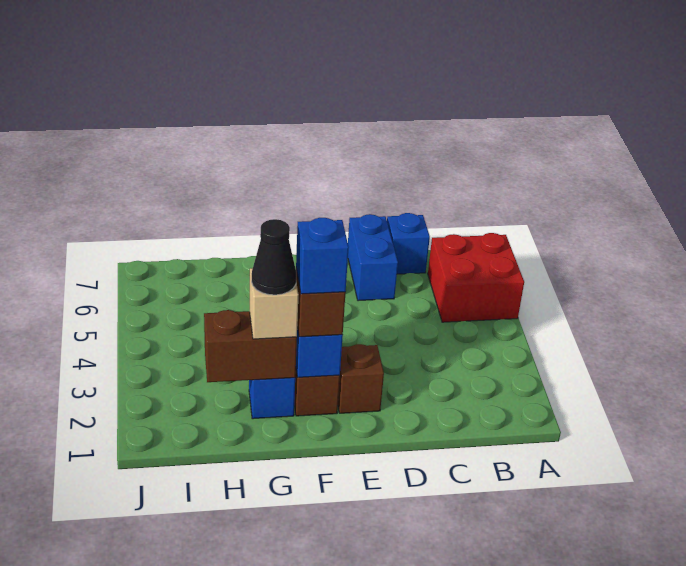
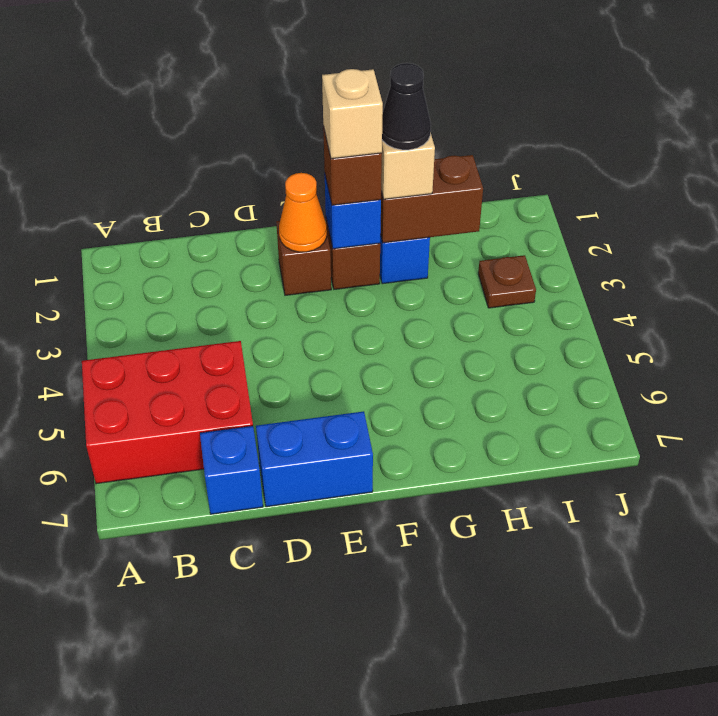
red brick A5:B6 level 1 -> red brick A5:C6 level 1
blue brick D6:D7 level 1 -> blue brick D7:E7 level 1
none -> orange cone E2 level 2
blue brick F2 level 4 -> tan brick F2 level 4
none -> brown plate I3 level 1

